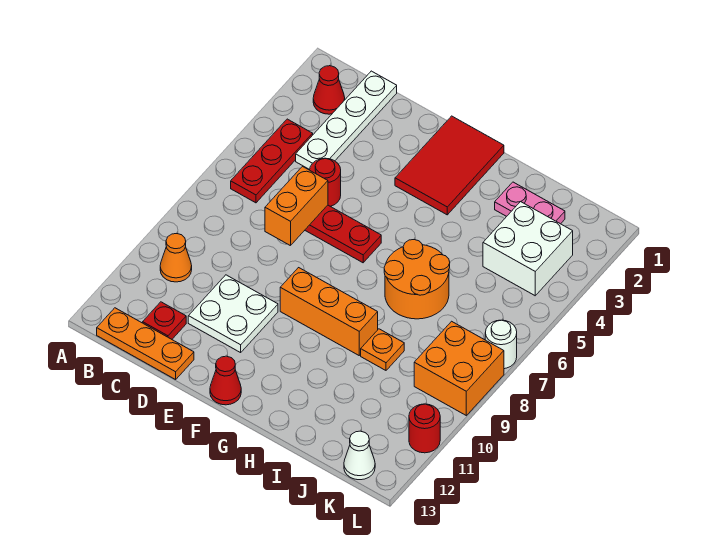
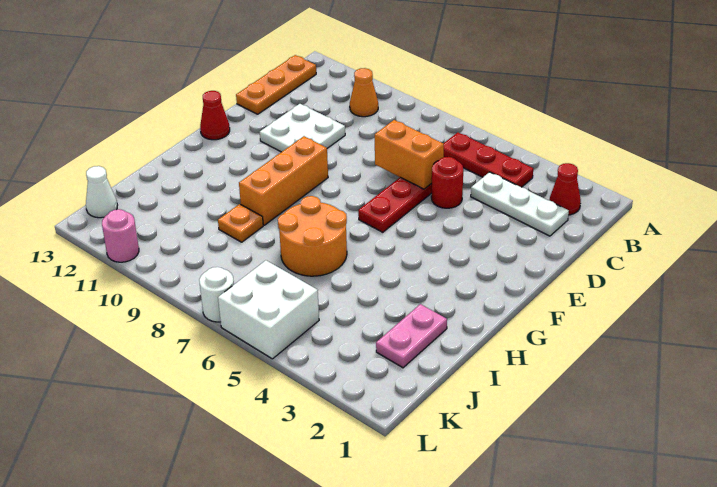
white plate C1:C4 level 1 -> white plate C2:C4 level 1
red plate C12 level 1 -> none
red tile F1:G3 level 1 -> none
white brick J3:K4 level 1 -> white brick K5:L6 level 1
orange brick K8:L9 level 1 -> none
red round brick L11 level 1 -> pink round brick L11 level 1

